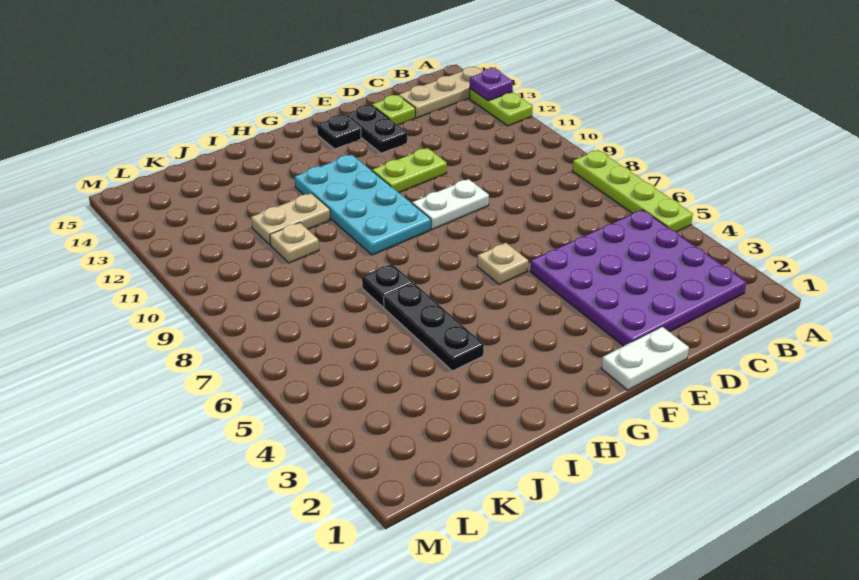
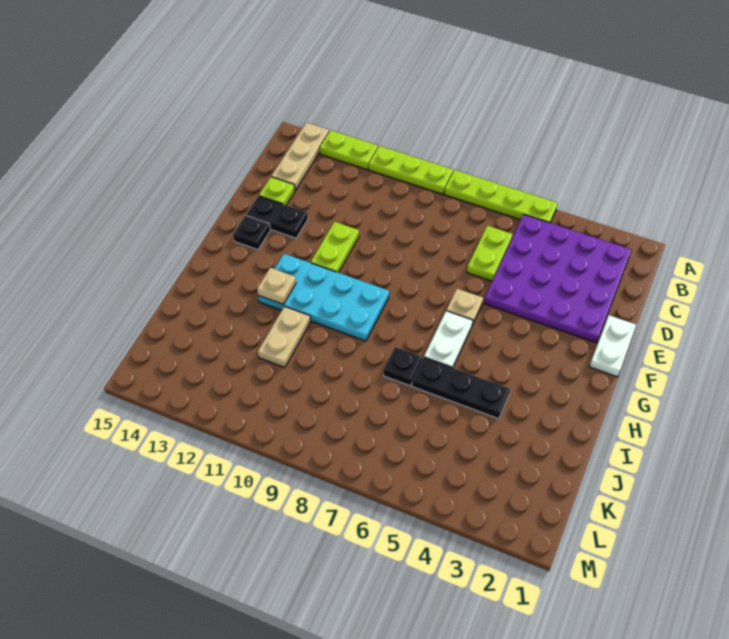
none -> lime plate A9:A11 level 1
purple plate A13 level 2 -> none
none -> lime plate C6:D6 level 1
white plate E9:F9 level 1 -> white plate G6:H6 level 1
tan plate J10 level 1 -> tan plate H12 level 2

